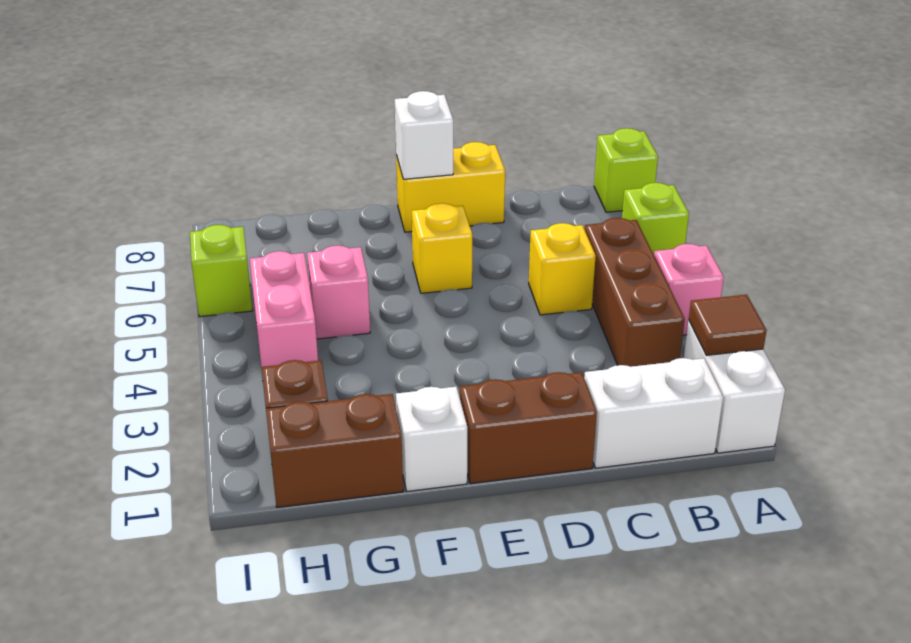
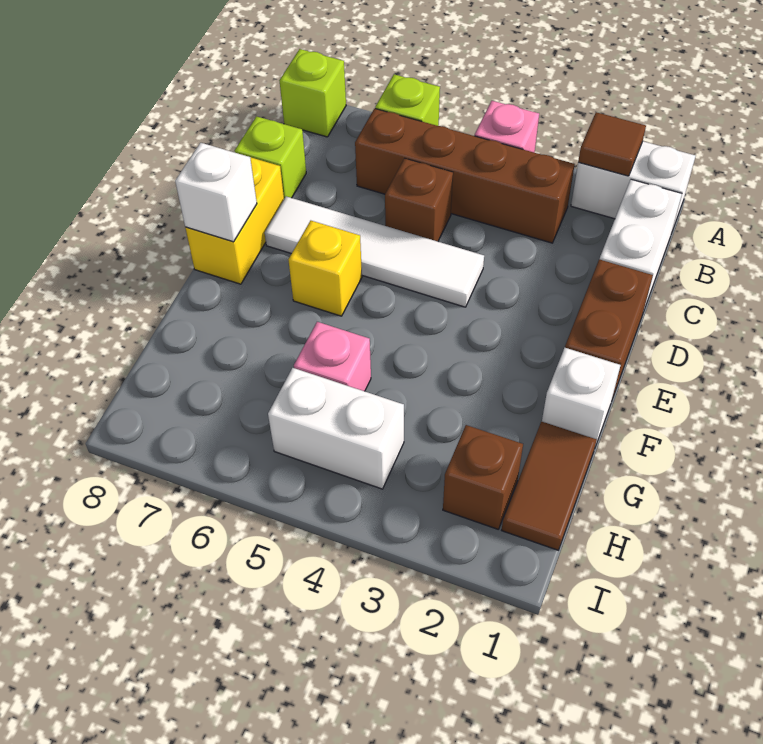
brown brick B3:B5 level 1 -> brown brick B3:B6 level 1
yellow brick C5 level 1 -> brown brick C5 level 1
none -> white tile D4:D7 level 1
brown brick G1:H1 level 1 -> brown tile G1:H1 level 1
pink brick H4:H5 level 1 -> white brick H4:H5 level 1
lime brick I6 level 1 -> lime brick C8 level 1

